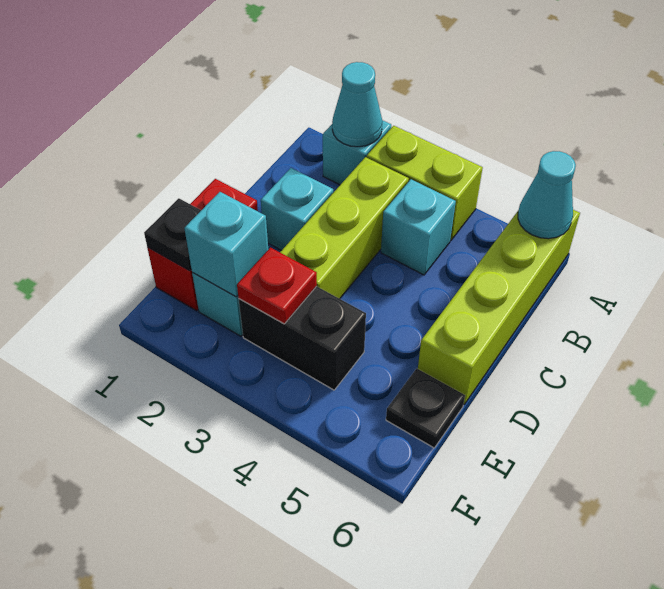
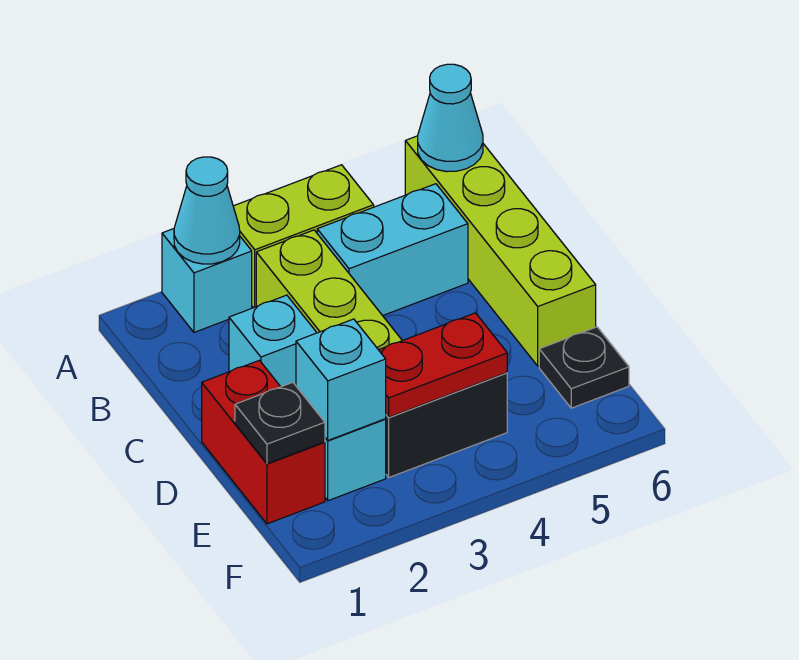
cyan brick B4 level 1 -> cyan brick B4:B5 level 1
red plate E3 level 2 -> red plate E3:E4 level 2

